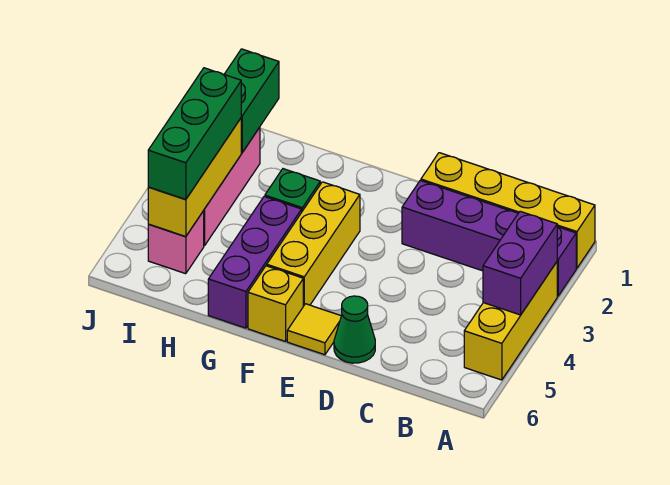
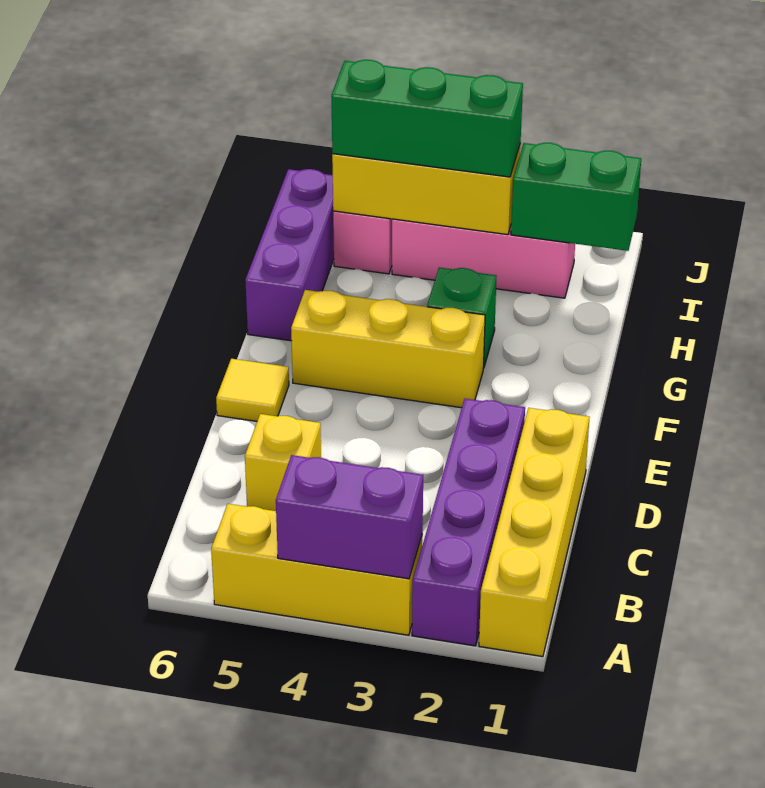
green cone D6 level 1 -> none
yellow brick F6 level 1 -> yellow brick C5 level 1
purple brick G4:G6 level 1 -> purple brick G6:I6 level 1

